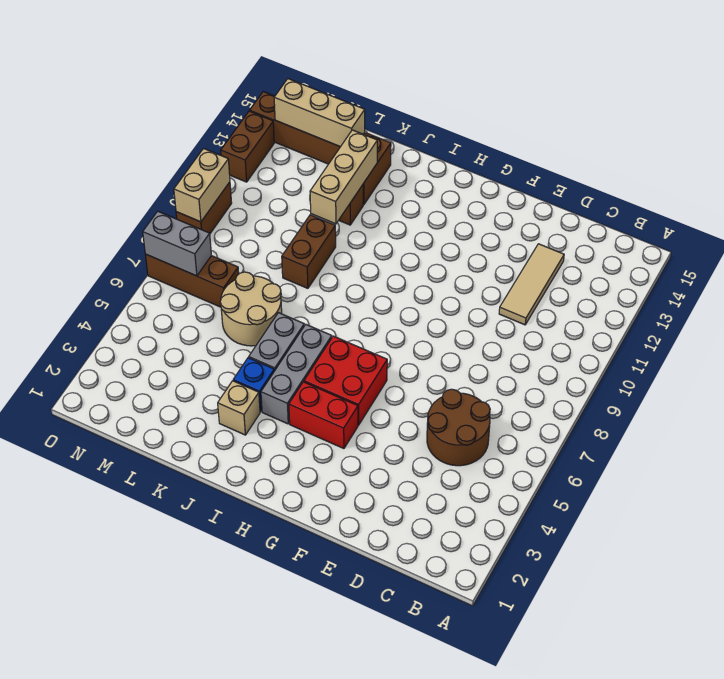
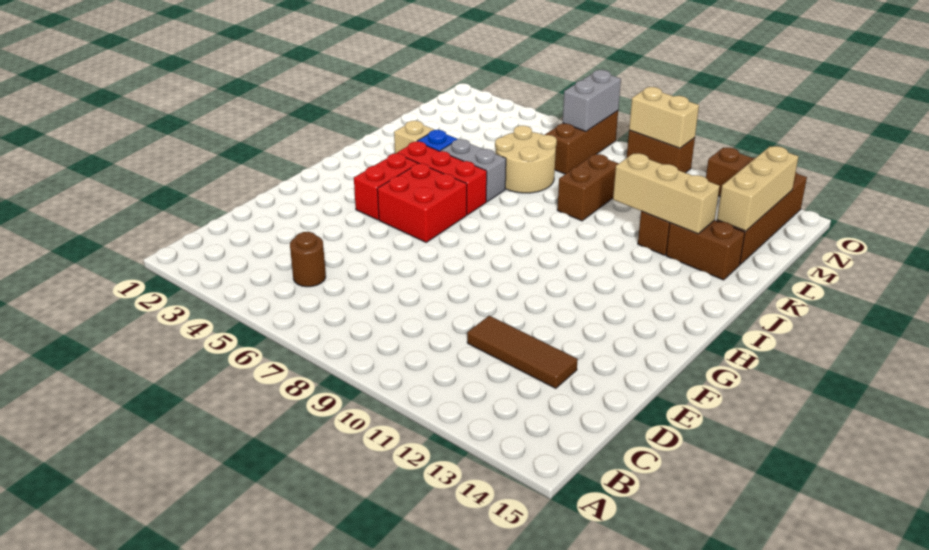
brown round brick C5:D6 level 1 -> brown round brick C5 level 1
tan tile D11:D13 level 1 -> brown tile D11:D13 level 1
grey brick I4:I6 level 1 -> red brick I4:I6 level 1
brown brick K9:K10 level 1 -> brown brick K9:L9 level 1

